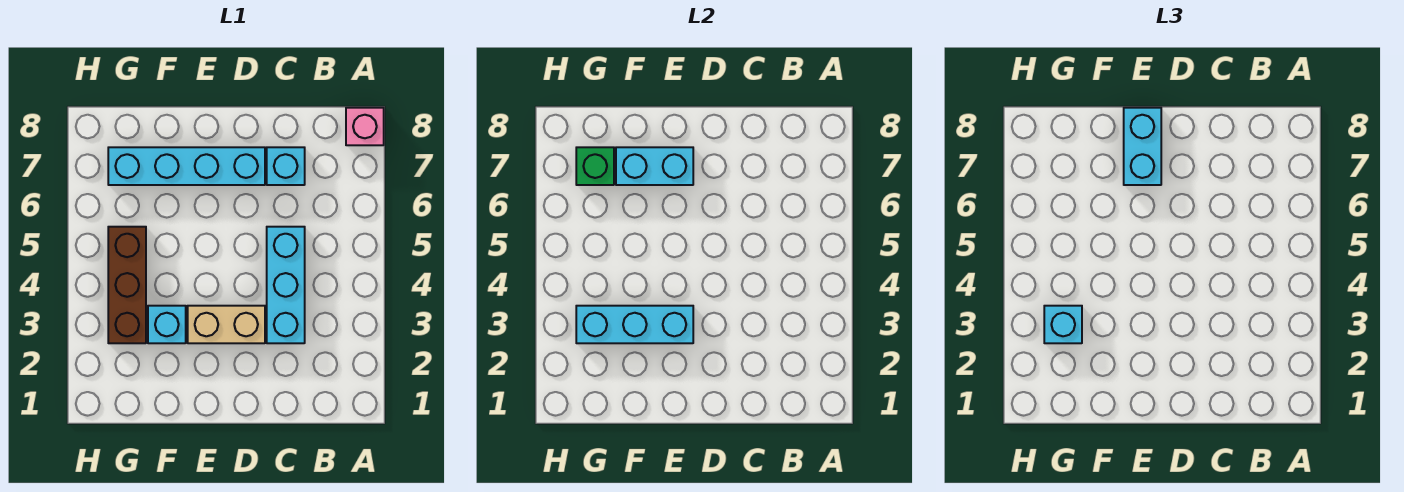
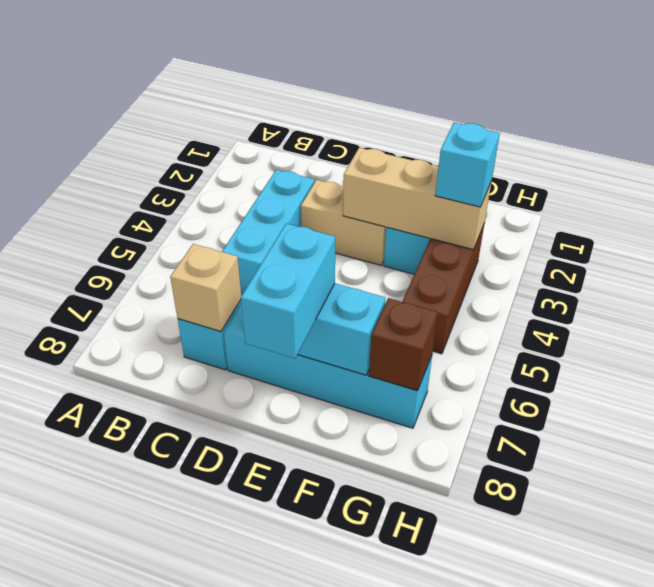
pink brick A8 level 1 -> none
none -> tan brick C7 level 2
cyan brick E3:G3 level 2 -> tan brick E3:G3 level 2
green brick G7 level 2 -> brown brick G7 level 2

